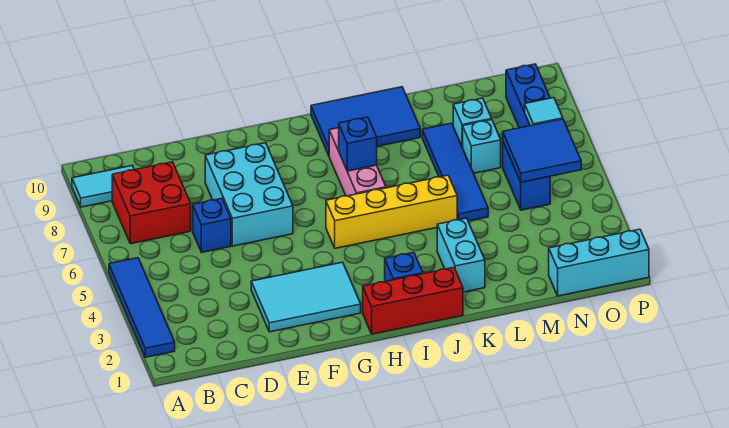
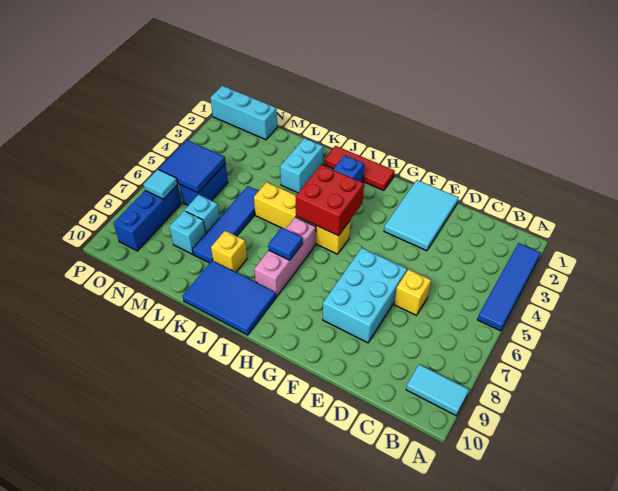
red brick B7:C8 level 1 -> red brick H4:I5 level 2
blue brick D6 level 1 -> yellow brick D6 level 1
cyan tile E2:G3 level 1 -> cyan tile E1:F3 level 1
red brick H1:J1 level 1 -> red tile H1:J1 level 1
blue brick I7 level 2 -> blue tile I7 level 2
none -> yellow brick K8 level 1

